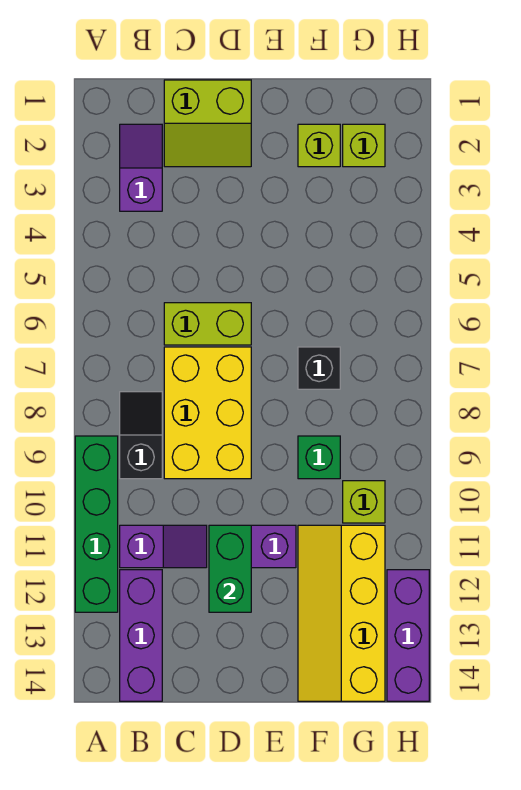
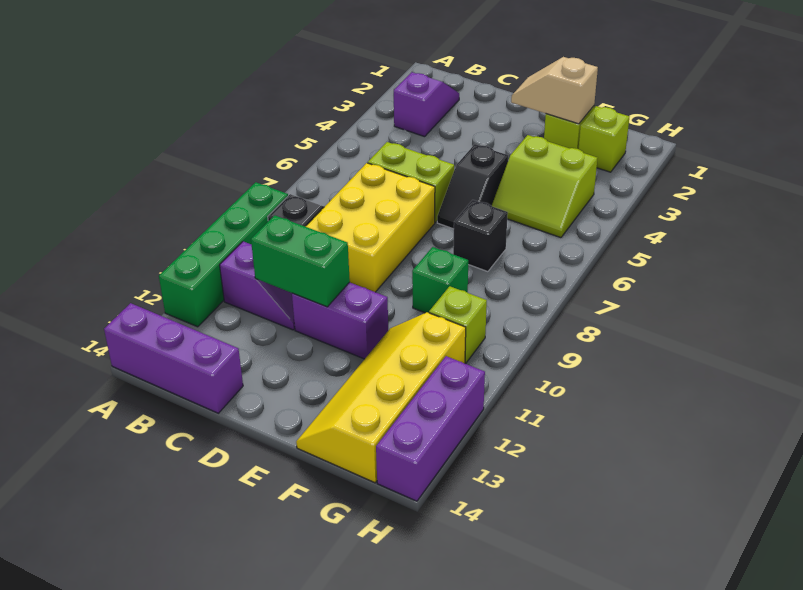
purple brick B12:B14 level 1 -> purple brick A14:C14 level 1
lime slope C1:D2 level 1 top 1 -> lime slope F4:G5 level 1 top 4
green brick D11:D12 level 2 -> green brick C11:D11 level 2
none -> tan slope E2:F2 level 2 top F
none -> black slope E5:E6 level 1 top 5

